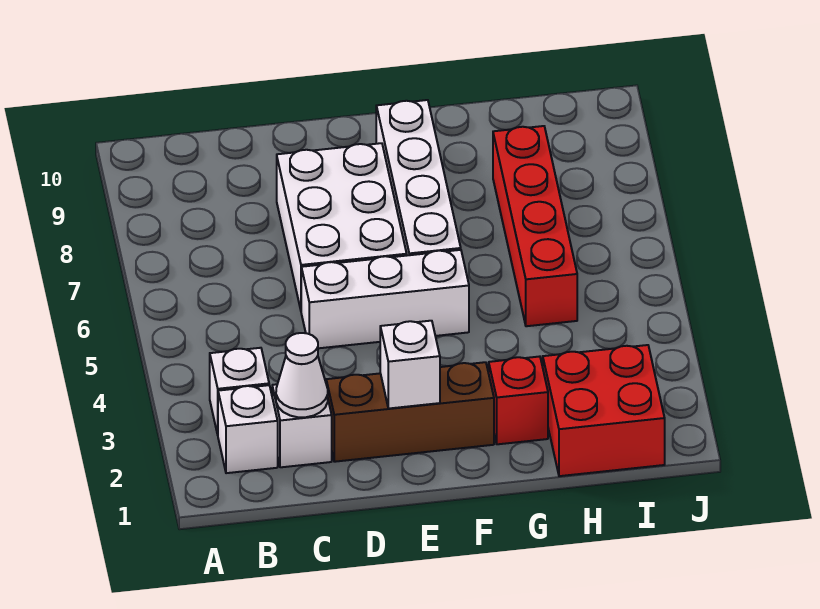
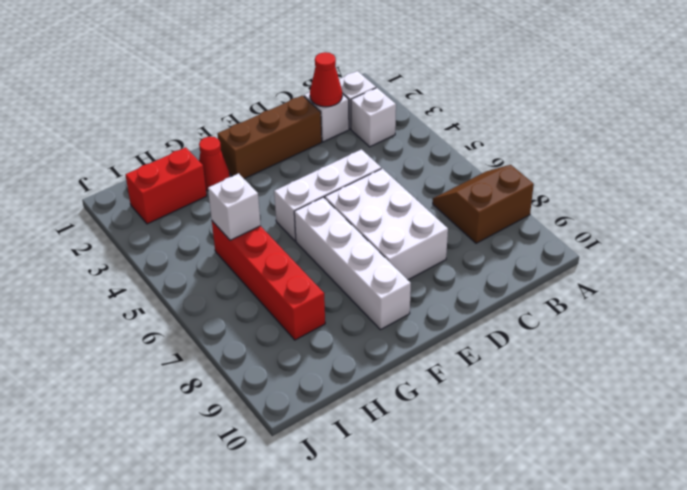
none -> brown slope A7:B8 level 1 top 8
white cone C2 level 2 -> red cone C2 level 2
white brick E2 level 2 -> white brick H5 level 2
red brick G2 level 1 -> red cone G2 level 1
red brick H1:I2 level 1 -> red brick H2:I2 level 1

